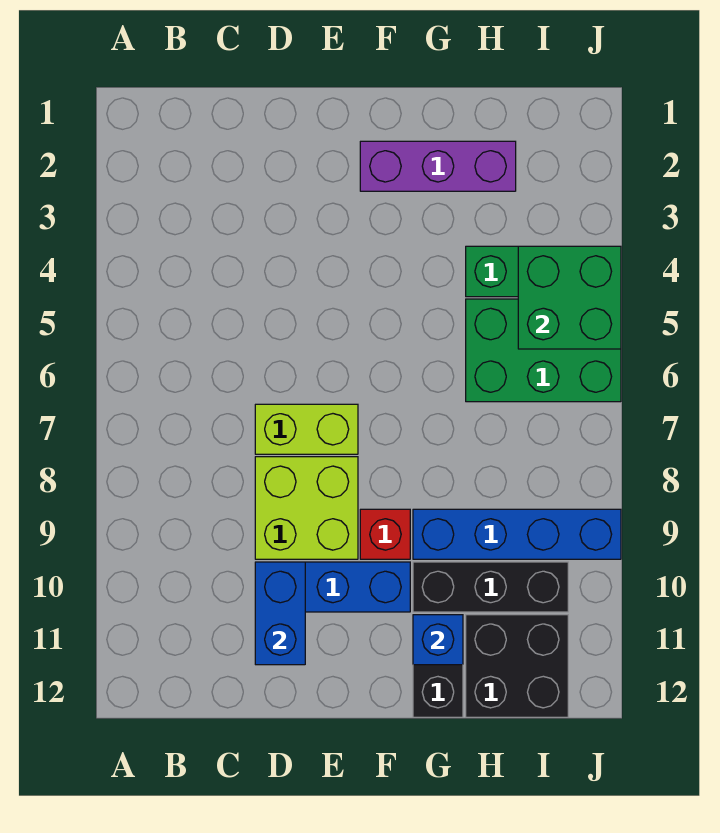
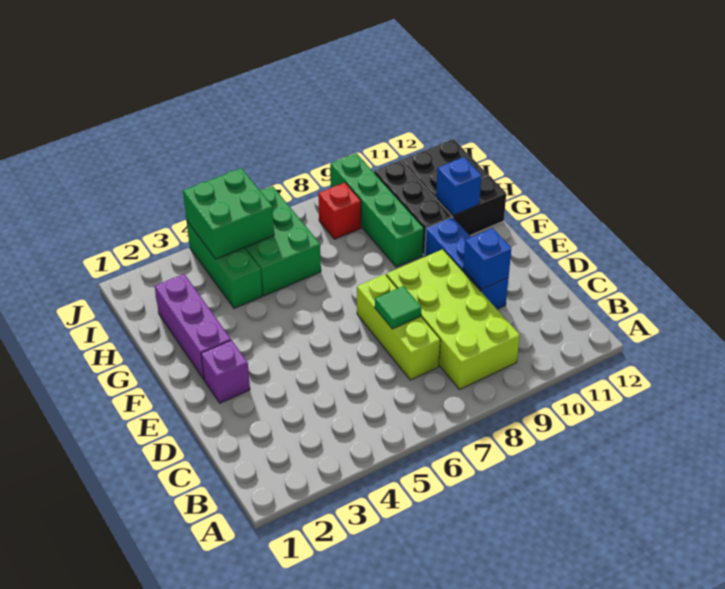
lime brick D7:E7 level 1 -> lime brick C7:E7 level 1
none -> green tile D7 level 2
lime brick D8:E9 level 1 -> lime brick B8:E9 level 1
blue brick D10:D11 level 2 -> blue brick D10 level 2
none -> purple brick E2 level 1
red brick F9 level 1 -> red brick I8 level 1
blue brick G9:J9 level 1 -> green brick G9:J9 level 1

